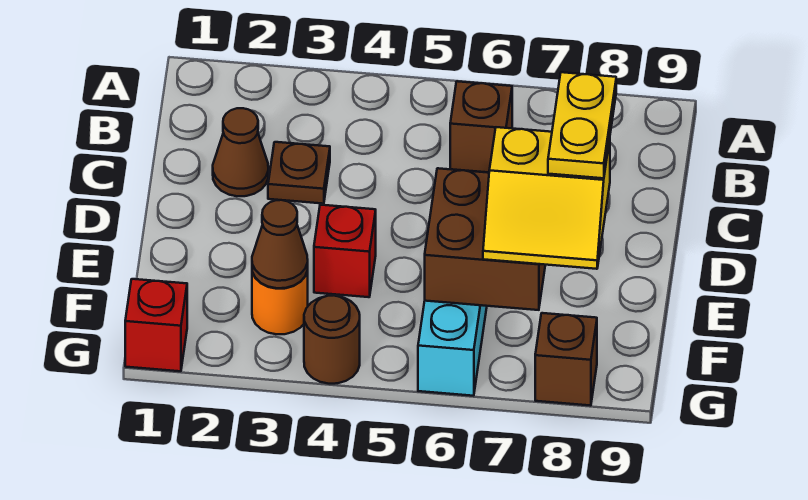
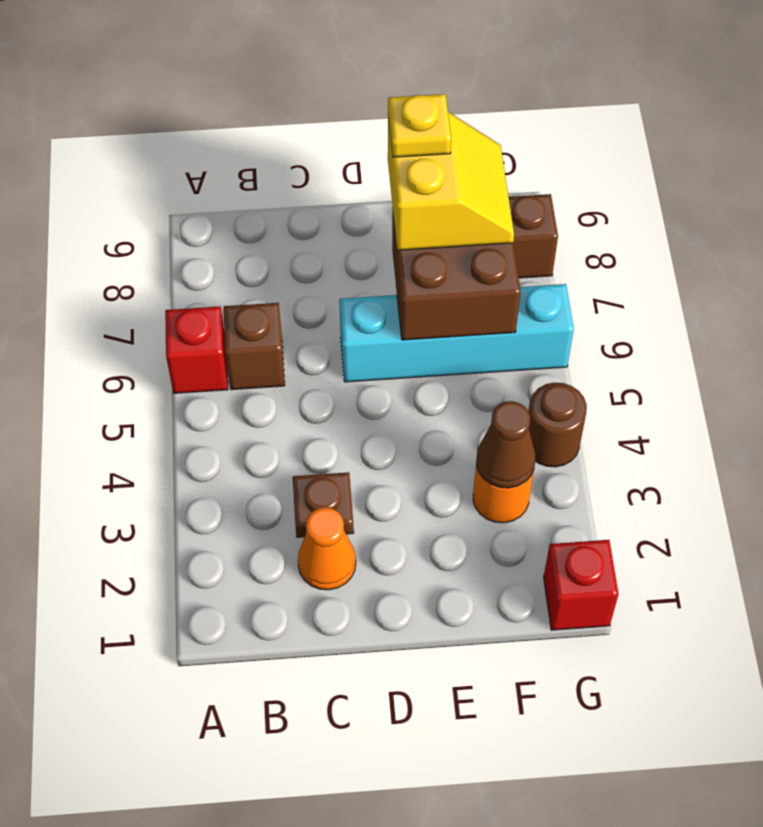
brown cone C2 level 1 -> orange cone C2 level 1
yellow plate D8:E8 level 4 -> yellow plate E8 level 4
red brick E4 level 1 -> red brick A6 level 1

